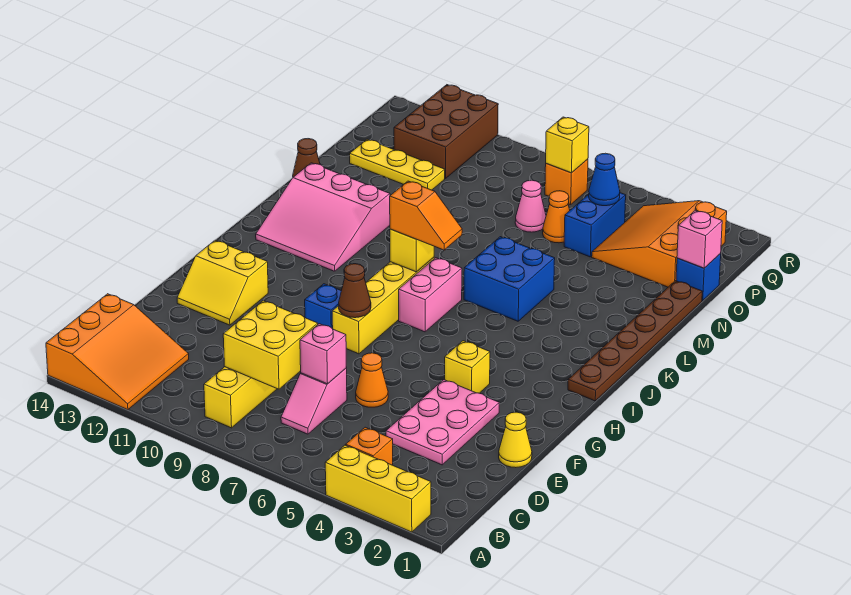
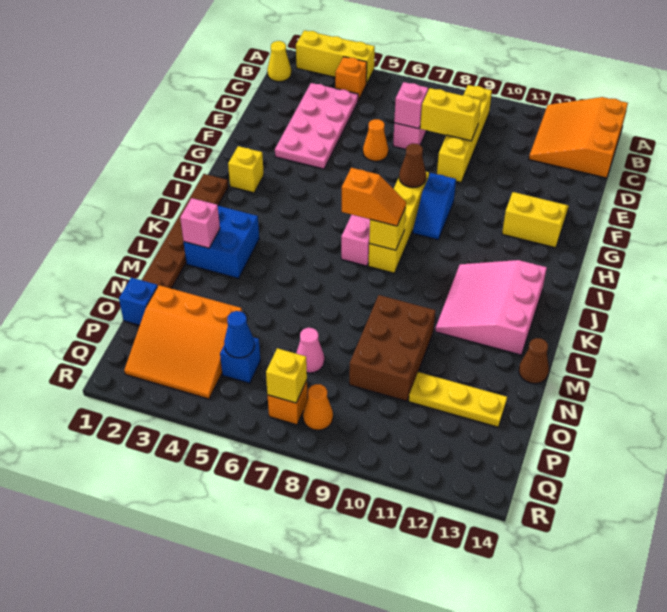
yellow brick C8:D9 level 2 -> yellow brick D8:D9 level 2
pink plate D3:F4 level 1 -> pink plate C3:F4 level 1
yellow cone E1 level 1 -> yellow cone B1 level 1
yellow brick G4 level 1 -> yellow brick H2 level 1
orange slope J7:J8 level 3 top 8 -> orange slope J7:J8 level 3 top 7
pink slope J11:L13 level 1 top L -> pink slope J11:L13 level 1 top 13
blue brick K5:L6 level 1 -> blue brick K2:L3 level 1
pink brick O1 level 2 -> pink brick L2 level 2
orange slope O2:Q4 level 1 top 2 -> orange slope O2:Q4 level 1 top O
blue brick O5:P5 level 1 -> blue brick P5 level 1
orange cone O6 level 1 -> orange cone Q8 level 1
brown brick P11:R12 level 1 -> brown brick M9:O10 level 1

